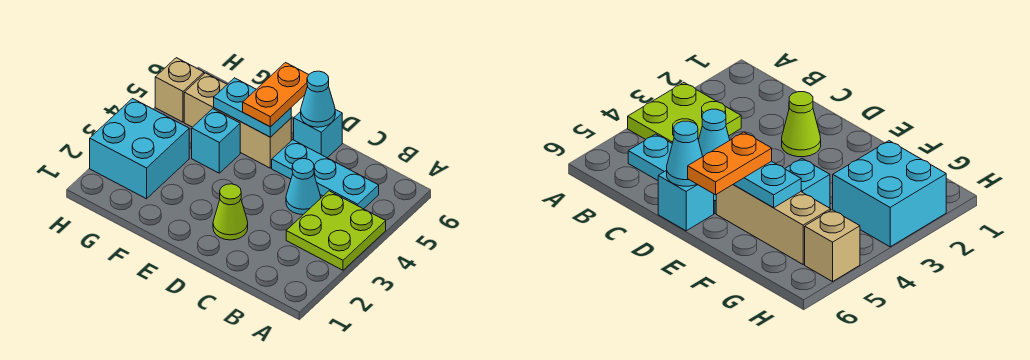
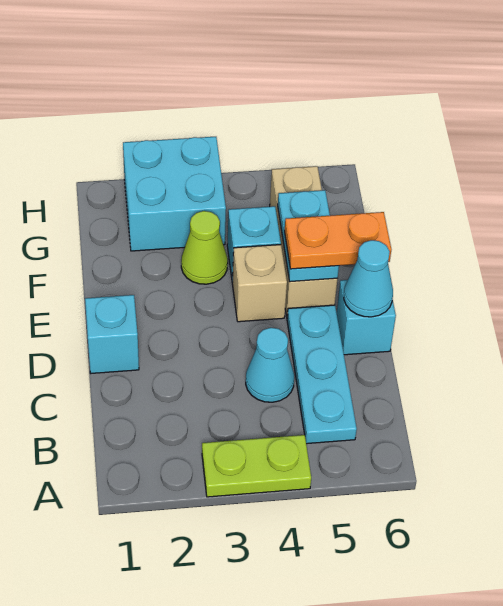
lime plate A3:B4 level 1 -> lime plate A3:A4 level 1
none -> cyan brick D1 level 1
lime cone D2 level 1 -> lime cone F3 level 1
tan brick H5 level 1 -> tan brick E4 level 1

